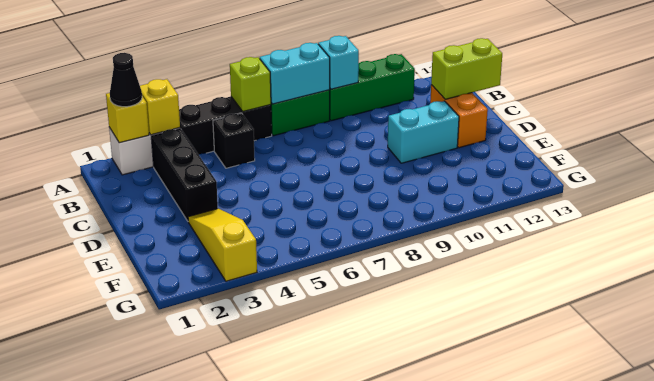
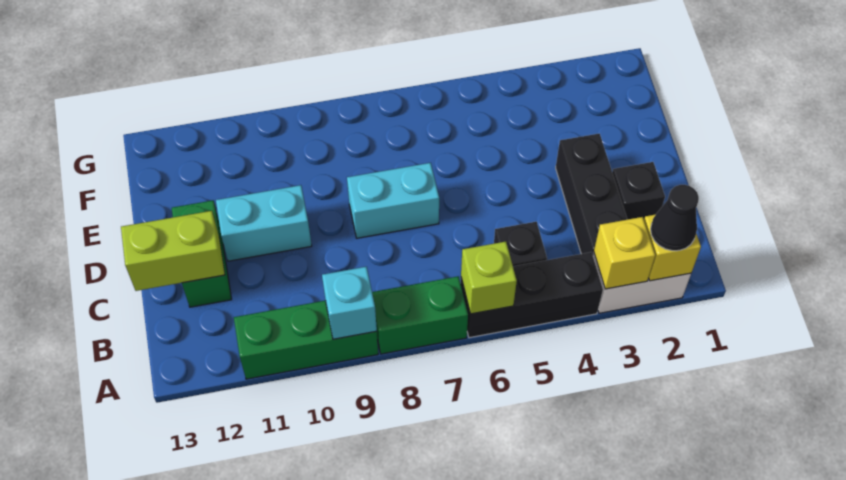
cyan brick A7:A8 level 2 -> cyan brick D7:D8 level 1
none -> black brick C2 level 1
orange brick C12:D12 level 1 -> green brick C12:D12 level 1
yellow slope E3:G3 level 1 top G -> none

